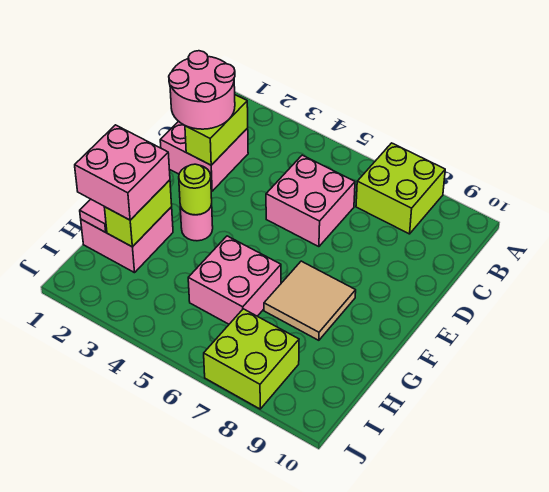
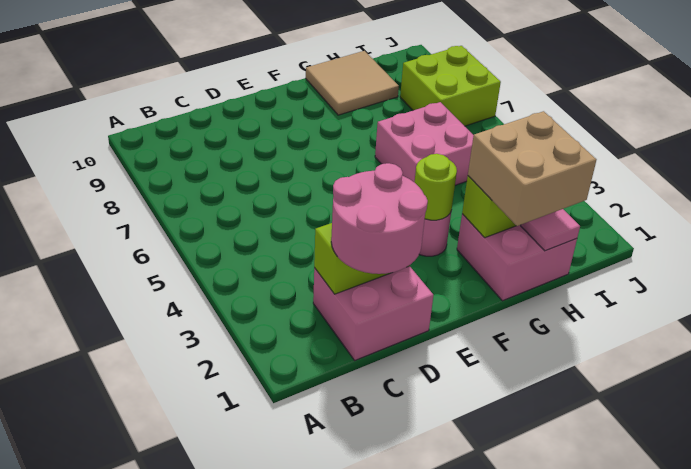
lime brick A7:B8 level 1 -> none
pink brick C5:D6 level 1 -> none
tan tile F7:G8 level 1 -> tan tile G9:H10 level 1
pink brick G1:H2 level 3 -> tan brick G1:H2 level 3

